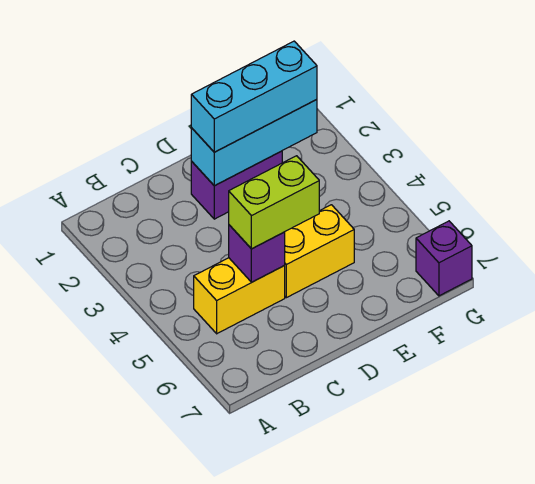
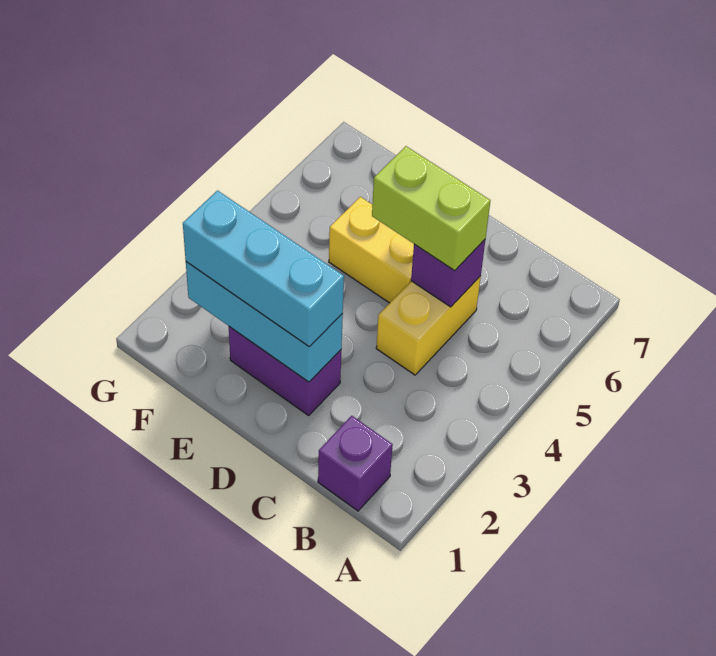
yellow brick B5:C5 level 1 -> yellow brick C4:C5 level 1
purple brick G7 level 1 -> purple brick B1 level 1

